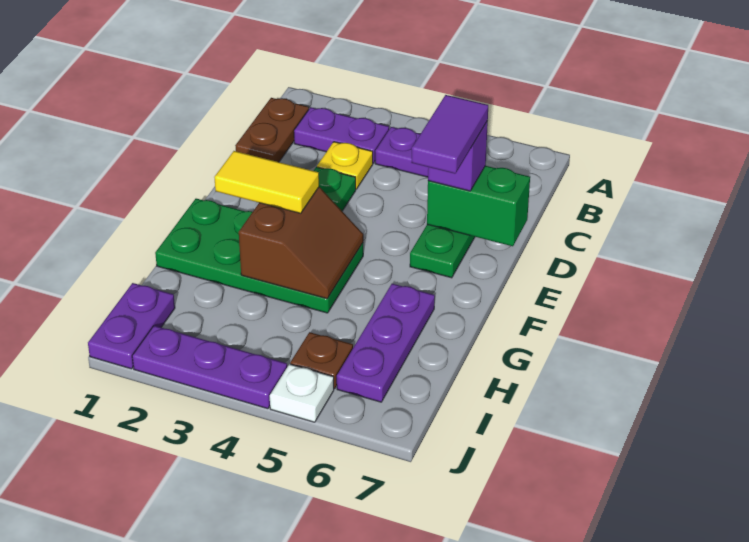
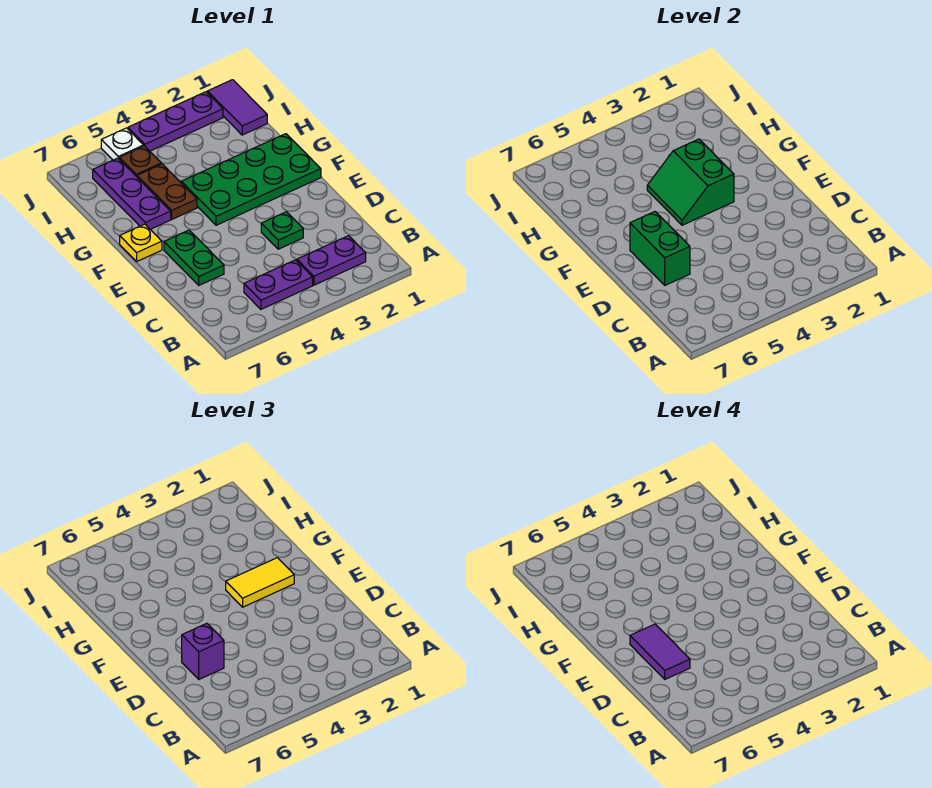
brown plate B1:C1 level 1 -> brown plate G5:H5 level 1
yellow plate C3 level 1 -> yellow plate F7 level 1
green brick D6:D7 level 2 -> green brick D6:E6 level 2
brown slope F3:G4 level 2 top 3 -> green slope F3:G4 level 2 top 3
purple plate I1:J1 level 1 -> purple tile I1:J1 level 1

